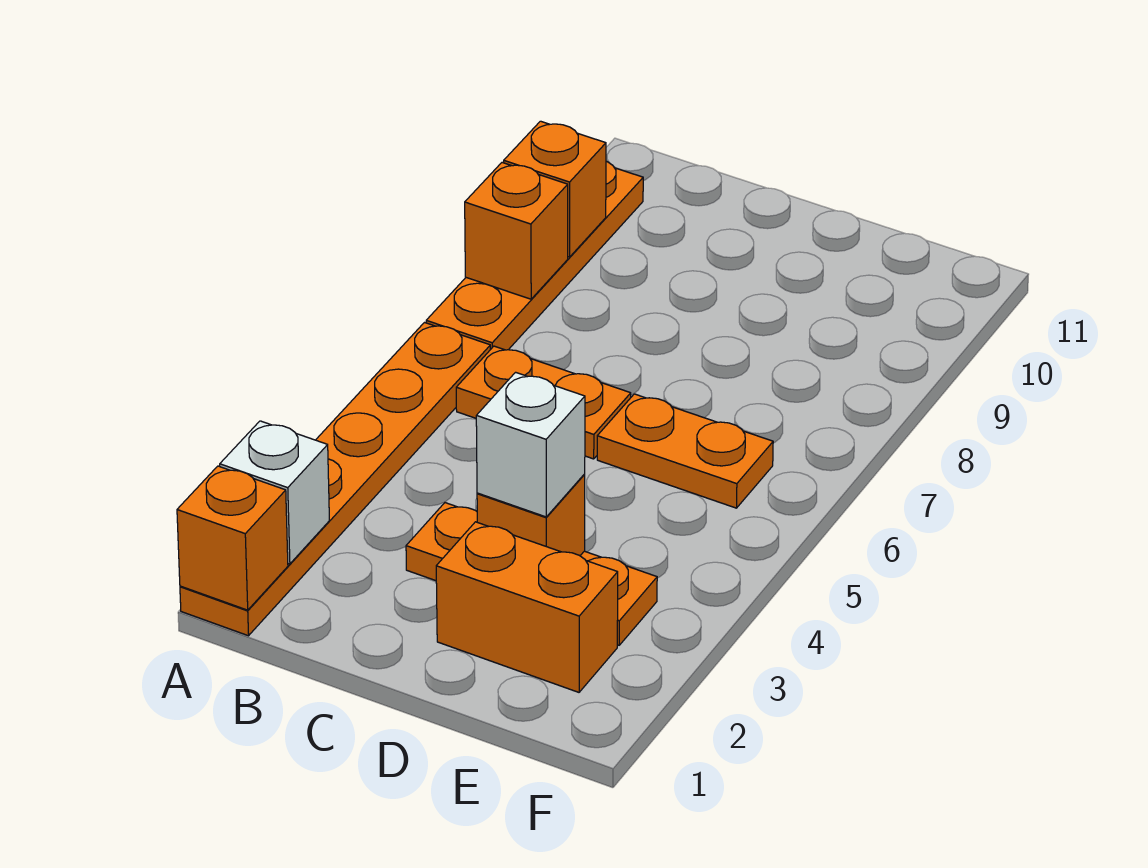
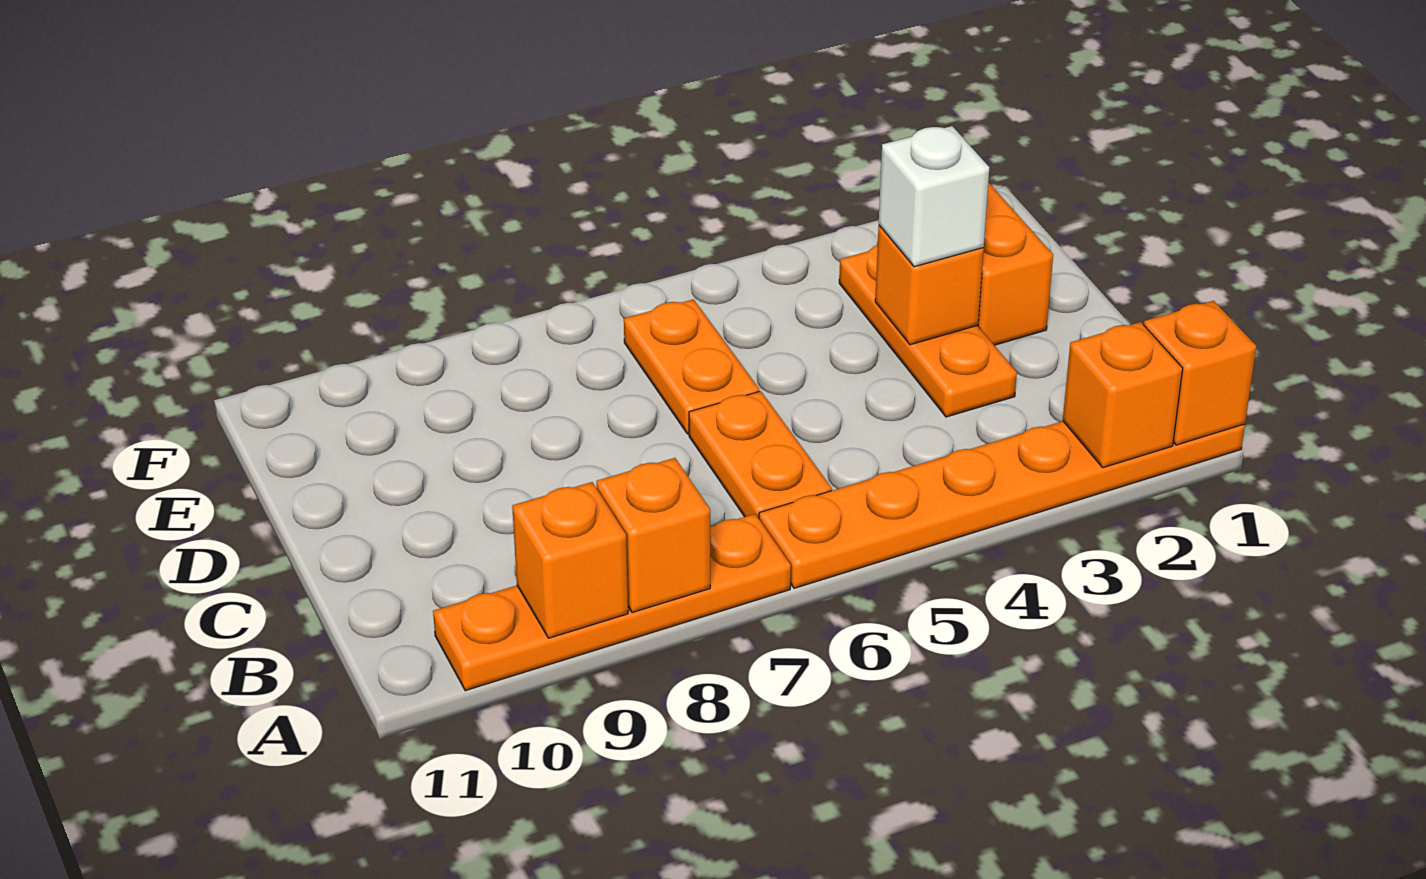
white brick A2 level 2 -> orange brick A2 level 2

